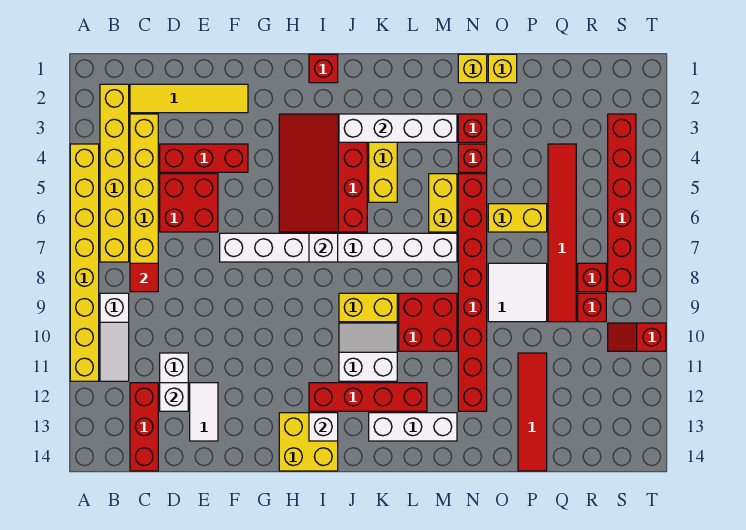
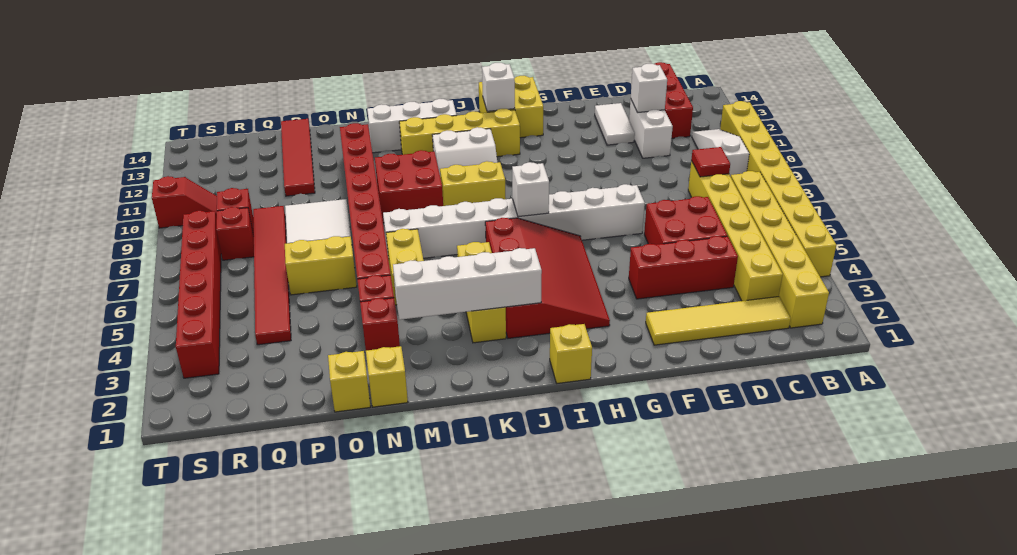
red brick I1 level 1 -> yellow brick I1 level 1
red brick I12:L12 level 1 -> yellow brick I12:L12 level 1

